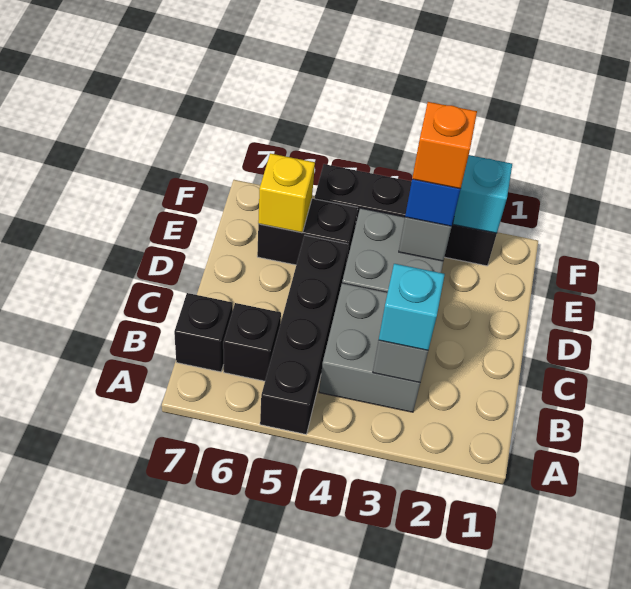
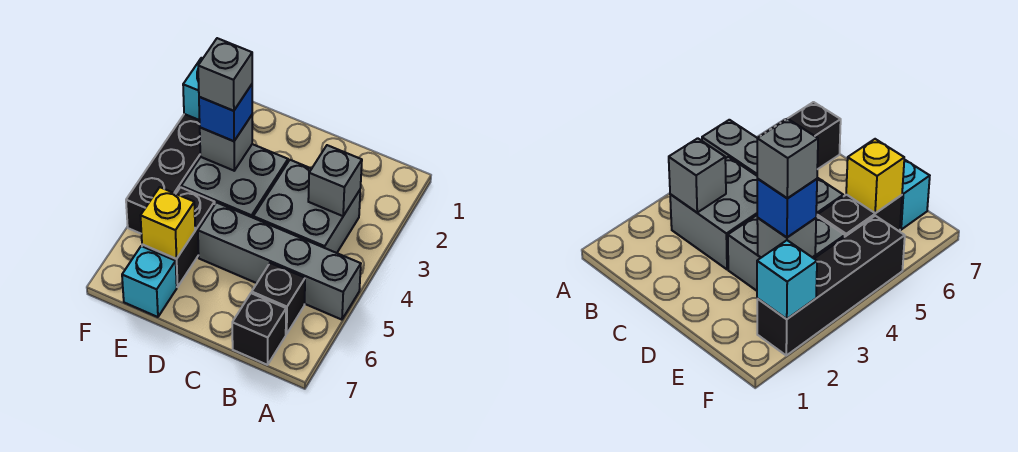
black brick A5:D5 level 1 -> grey brick A5:D5 level 1
cyan brick B3 level 3 -> cyan brick E7 level 1
orange brick E3 level 4 -> grey brick E3 level 4

